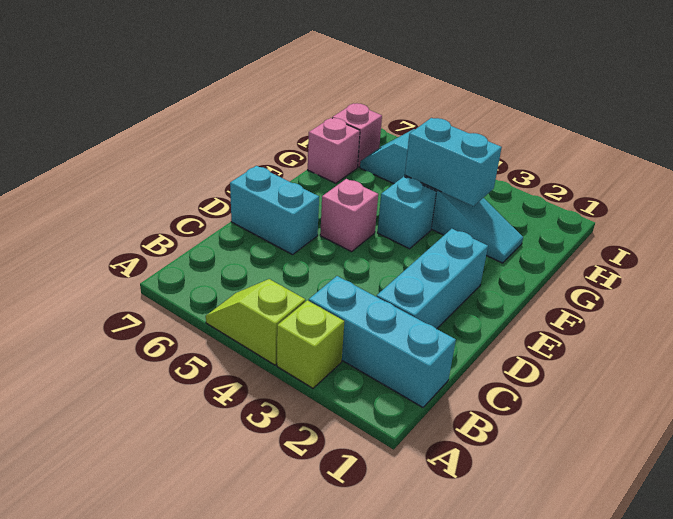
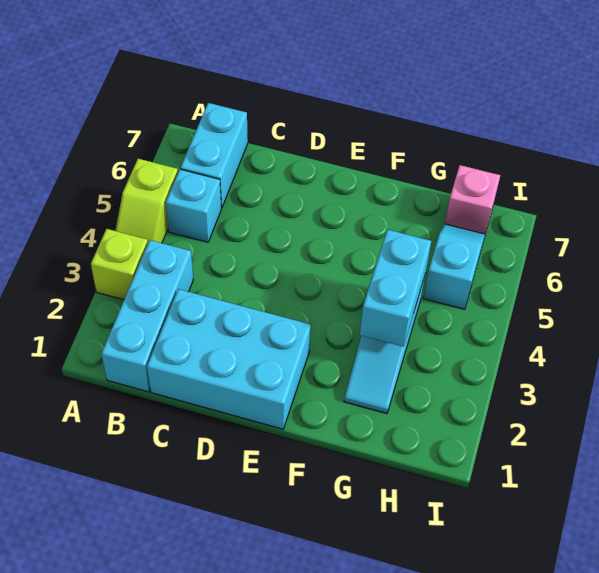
lime slope A4:A5 level 1 top 4 -> lime slope A4:A5 level 1 top 5
cyan brick C2:E2 level 1 -> cyan brick C1:E2 level 1
cyan brick D6:D7 level 1 -> cyan brick B6:B7 level 1
pink brick E5 level 1 -> none
cyan brick F4 level 1 -> cyan brick B5 level 1
pink brick G7 level 1 -> none

